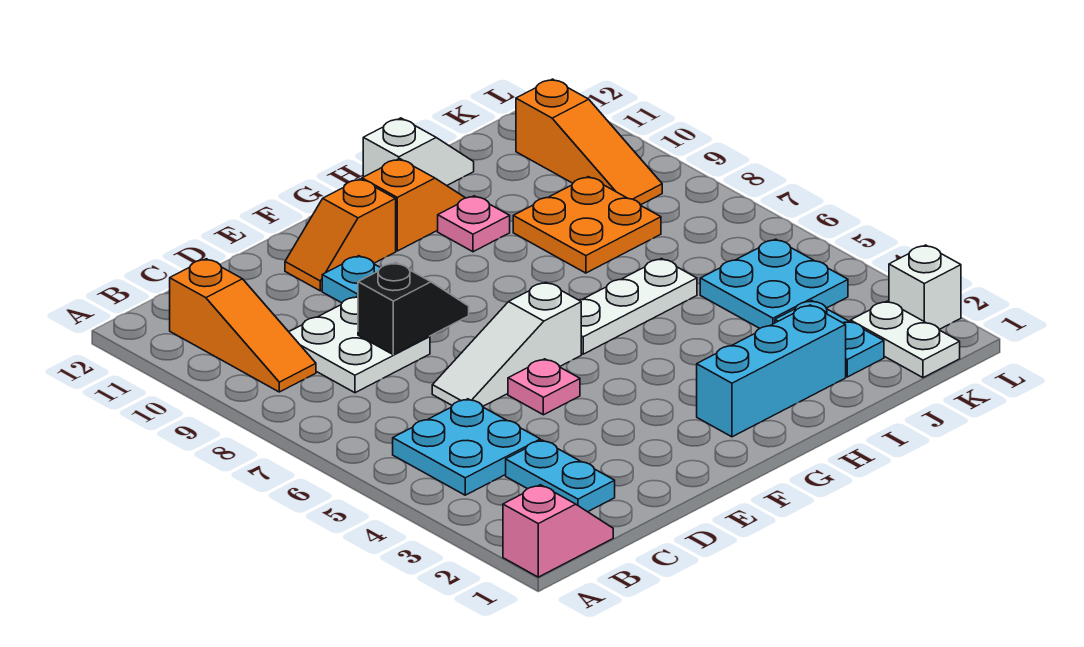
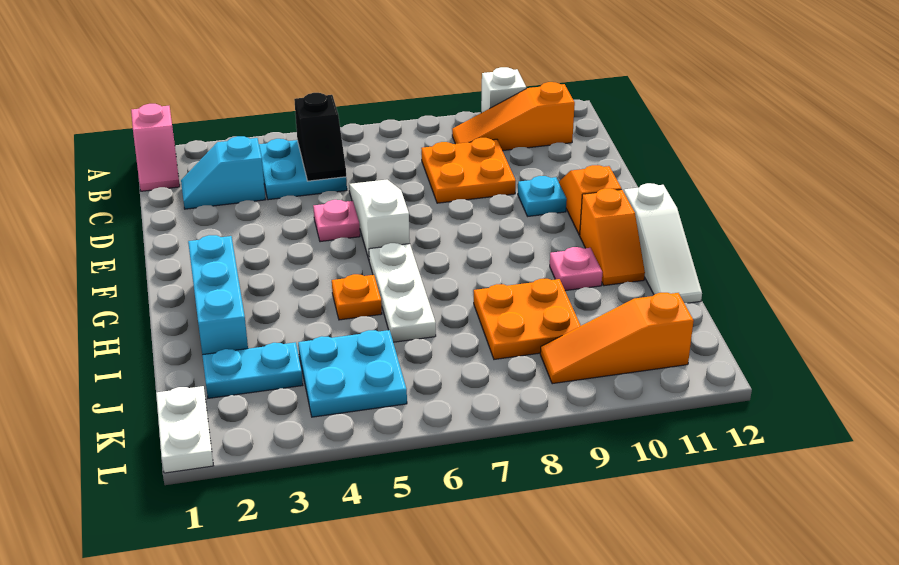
cyan plate C2:C3 level 1 -> cyan slope C2:C3 level 1 top 3
white plate C8:D9 level 1 -> orange plate C8:D9 level 1
black slope D8:E8 level 2 top D -> black slope B5:C5 level 2 top B
none -> orange plate H5 level 1
white slope H12:I12 level 1 top H -> white slope G12:I12 level 1 top G
white plate K1:K2 level 1 -> white plate K1:L1 level 1
white brick L2 level 1 -> white brick A10 level 1

